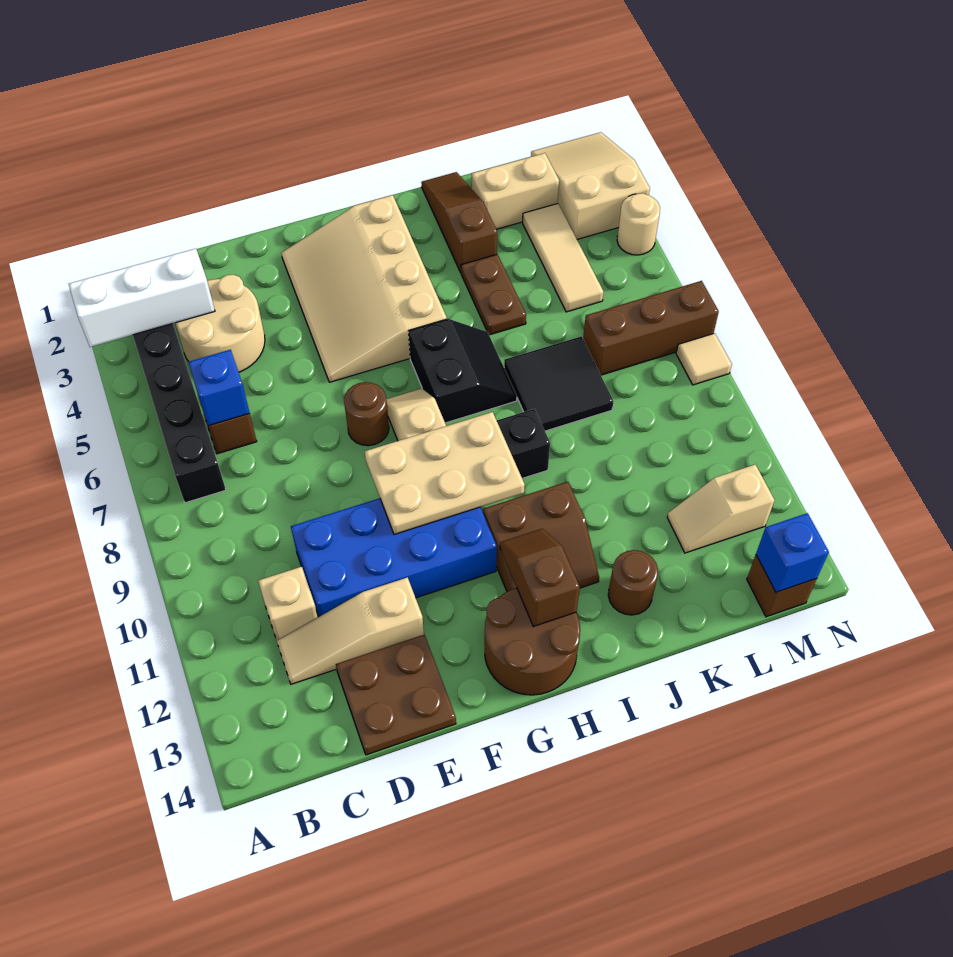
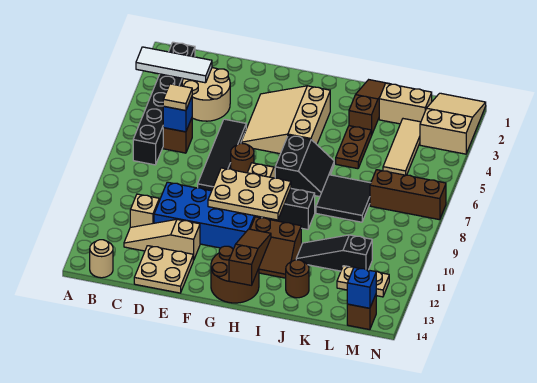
white brick A3:C3 level 2 -> white tile A3:C3 level 2
brown plate D13:E14 level 1 -> tan plate D13:E14 level 1
none -> black tile E5:E8 level 1
tan slope F2:H5 level 1 top H -> tan slope F3:H5 level 1 top H
brown slope H12:H13 level 2 top 13 -> brown slope H12:H14 level 2 top 14
none -> black slope J11:L11 level 1 top L
tan slope L12:M12 level 1 top M -> tan plate L12:M12 level 1
tan round brick N4 level 1 -> tan round brick B14 level 1
tan tile N8 level 1 -> tan tile C6 level 3

